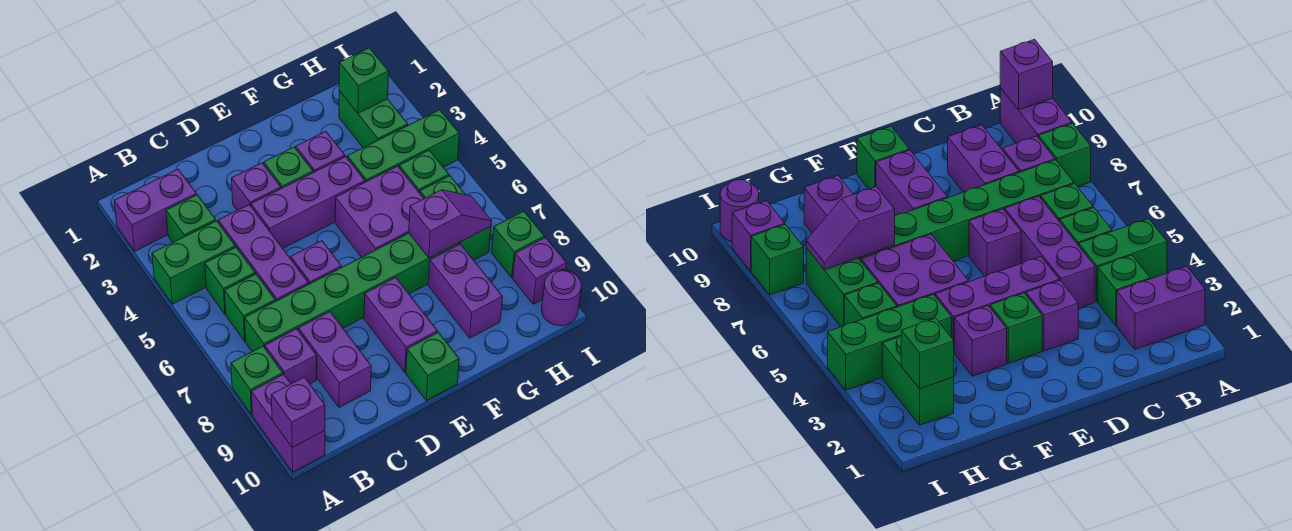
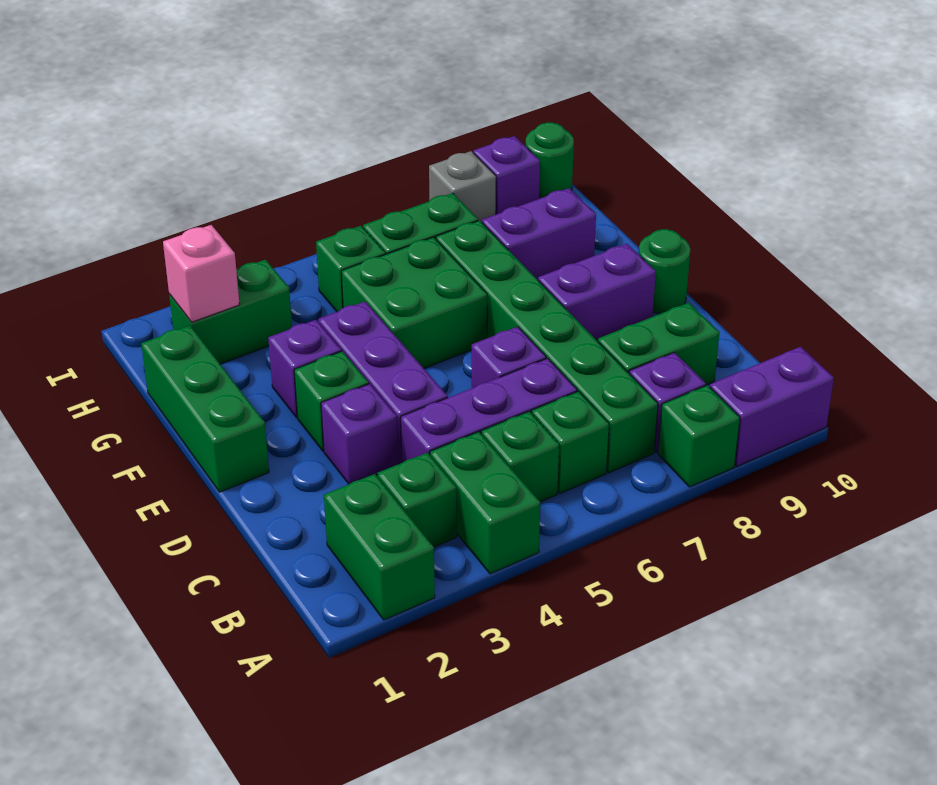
purple brick A2:B2 level 1 -> green brick A2:B2 level 1
purple brick A10 level 2 -> none
purple brick C8:C9 level 1 -> green brick C8:C9 level 1
green brick E10 level 1 -> green round brick E10 level 1
purple brick F5:G6 level 1 -> green brick F5:G6 level 1
green brick G4:I4 level 1 -> green brick E1:G1 level 1
purple slope G7:H7 level 2 top G -> none
green brick H2 level 2 -> pink brick H2 level 2
green brick I8 level 1 -> grey brick I8 level 1
purple round brick I10 level 1 -> green round brick I10 level 1

